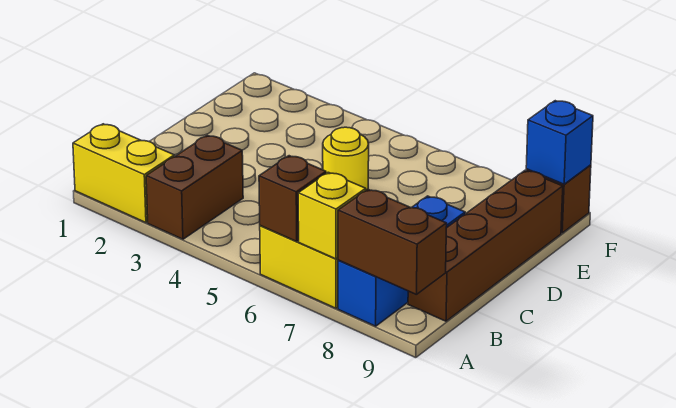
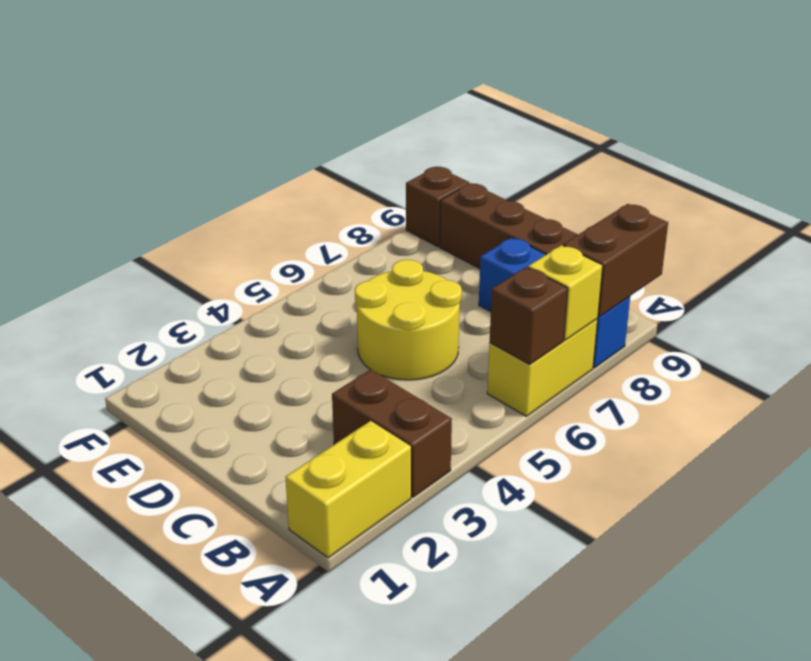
yellow round brick D5 level 1 -> yellow round brick C5:D6 level 1
blue brick F9 level 2 -> none

